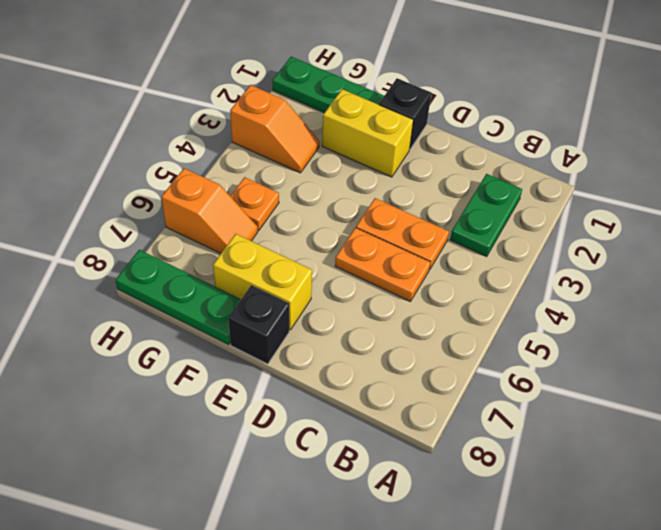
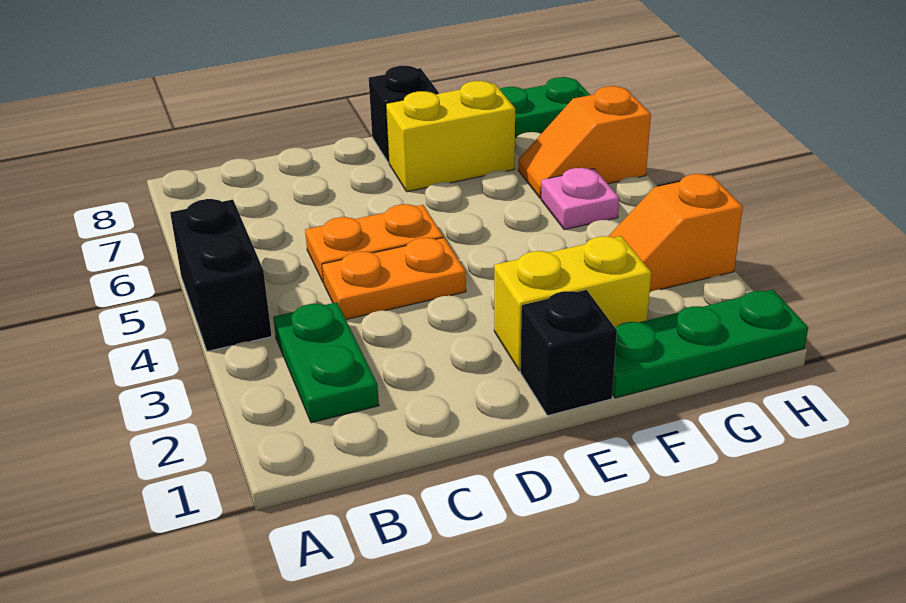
none -> black brick A4:A5 level 1
orange plate G5 level 1 -> pink plate G5 level 1

